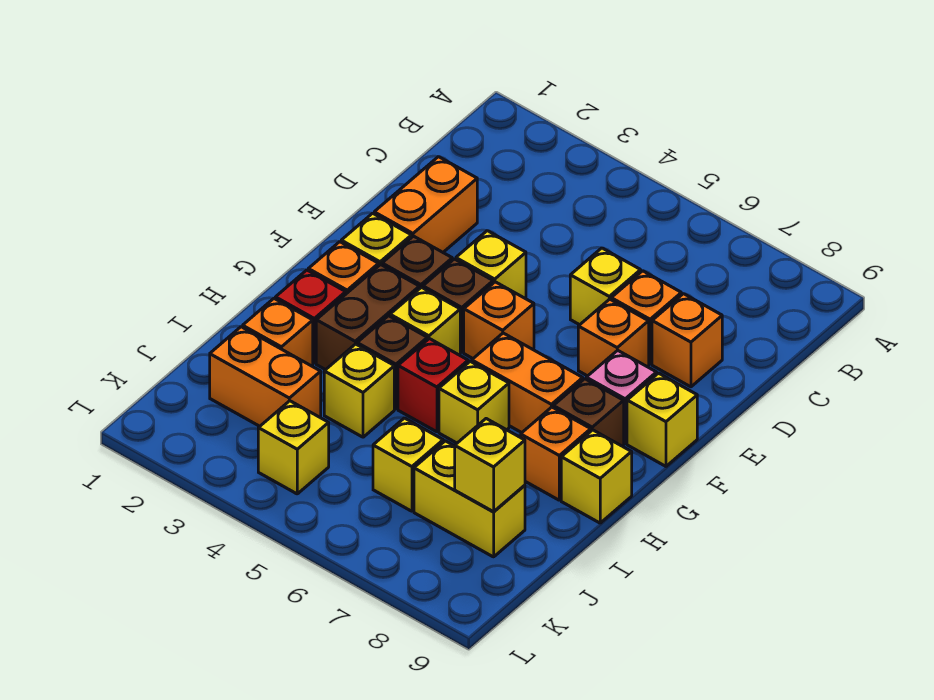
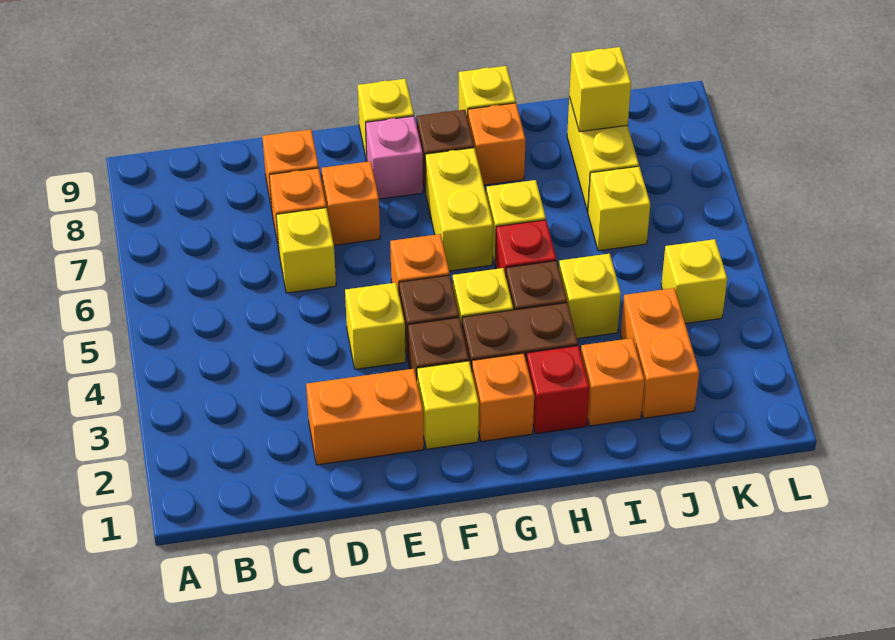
orange brick G6:G7 level 1 -> yellow brick G6:G7 level 1

